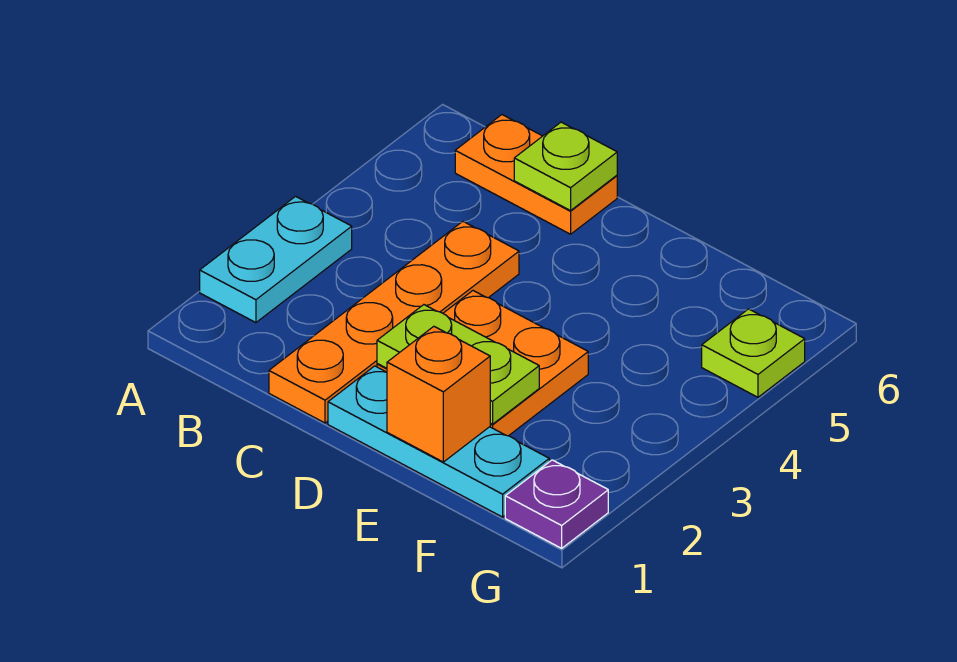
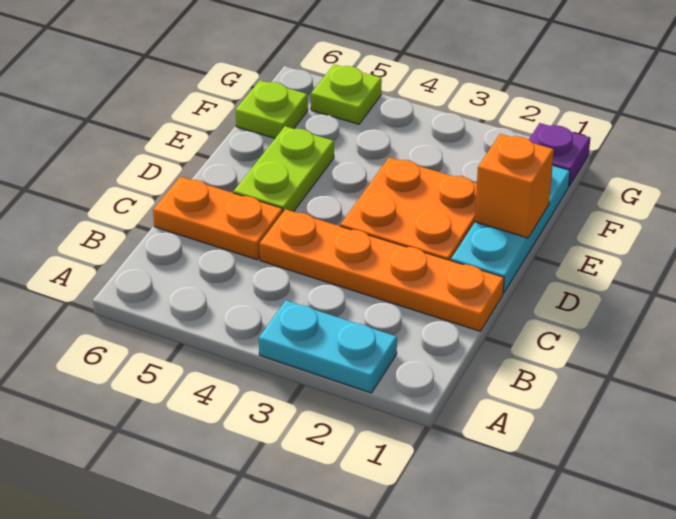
orange plate B6:C6 level 1 -> orange plate C5:C6 level 1
lime plate C6 level 2 -> lime plate F6 level 1
lime plate D2:E2 level 2 -> lime plate D5:E5 level 1

